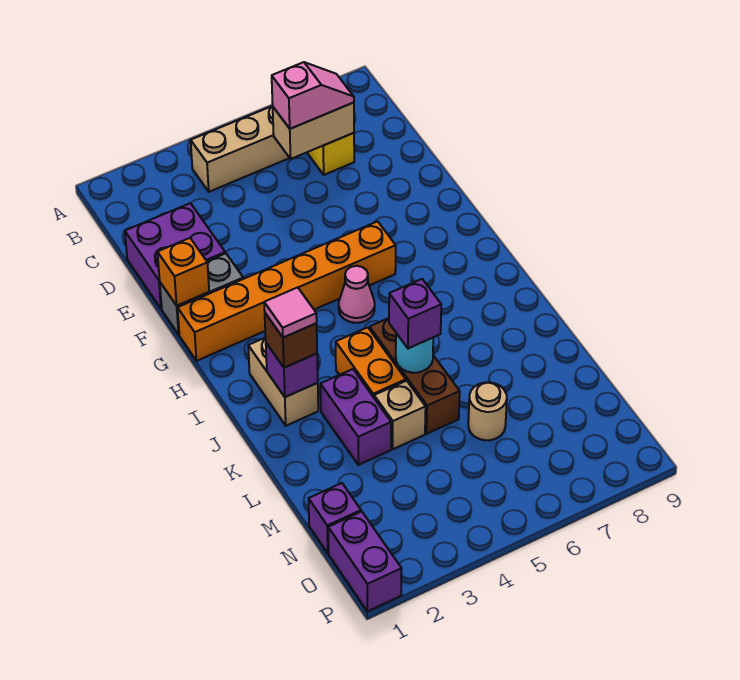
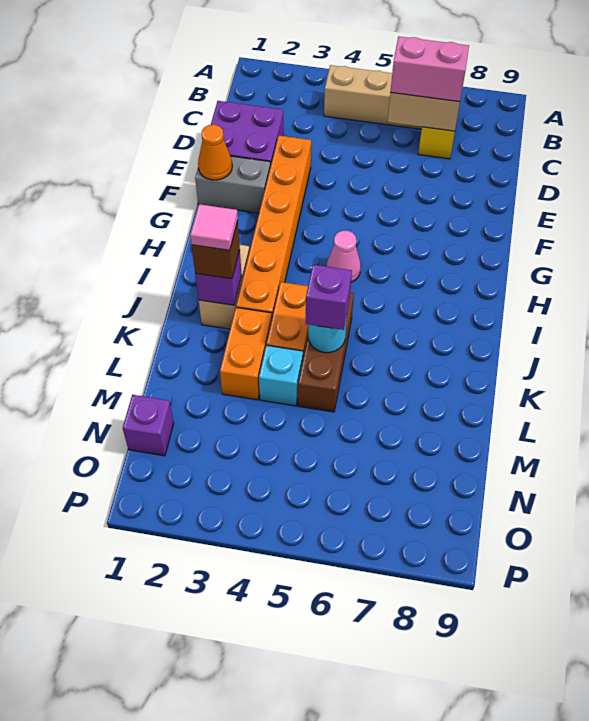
pink slope C6:C7 level 3 top 6 -> pink brick C6:C7 level 3
orange brick F1 level 2 -> orange cone F1 level 2
orange brick G1:G6 level 1 -> orange brick E3:J3 level 1
purple brick K3:L3 level 1 -> orange brick K3:L3 level 1
tan brick L4 level 1 -> cyan brick L4 level 1
tan round brick M6 level 1 -> none
purple brick O1:P1 level 1 -> none

